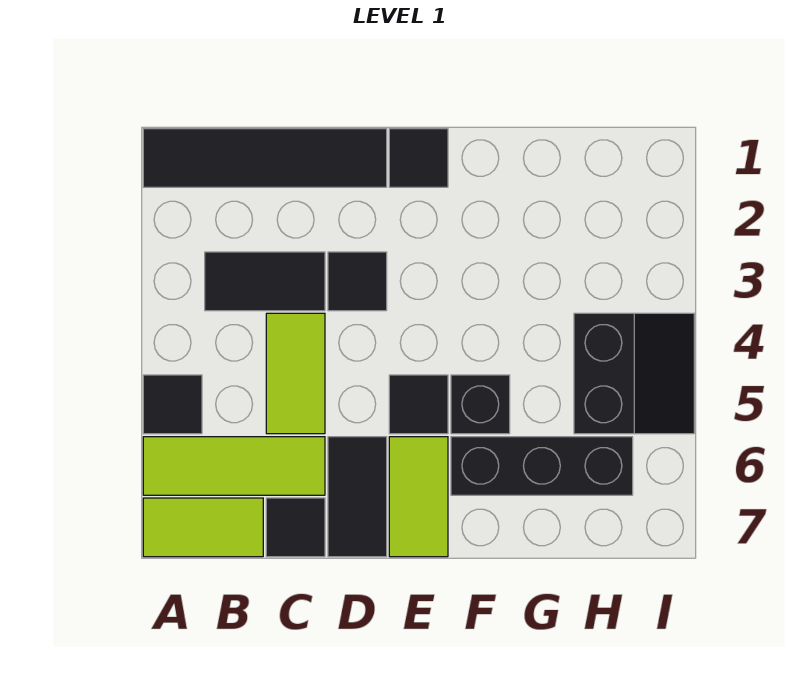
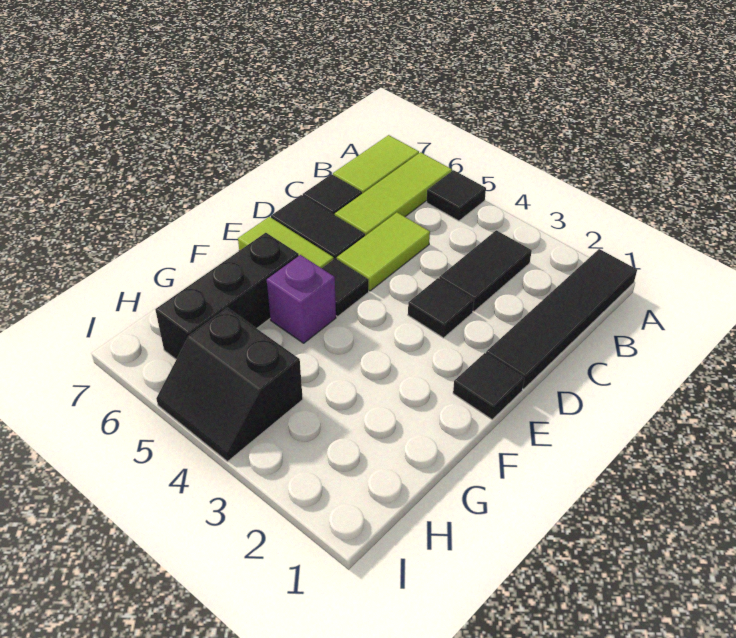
lime tile C4:C5 level 1 -> lime tile C5:D5 level 1
black brick F5 level 1 -> purple brick F5 level 1

